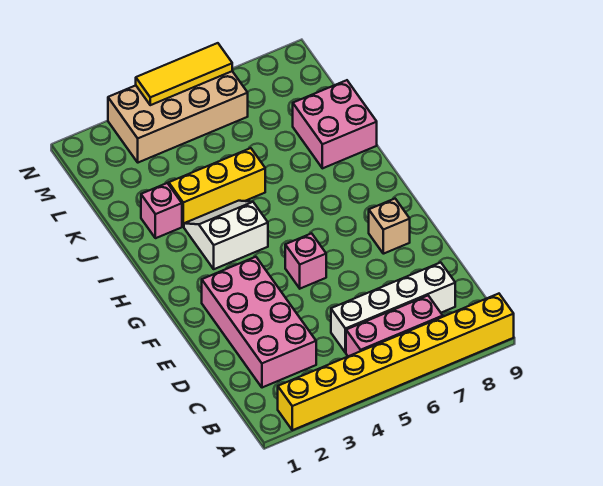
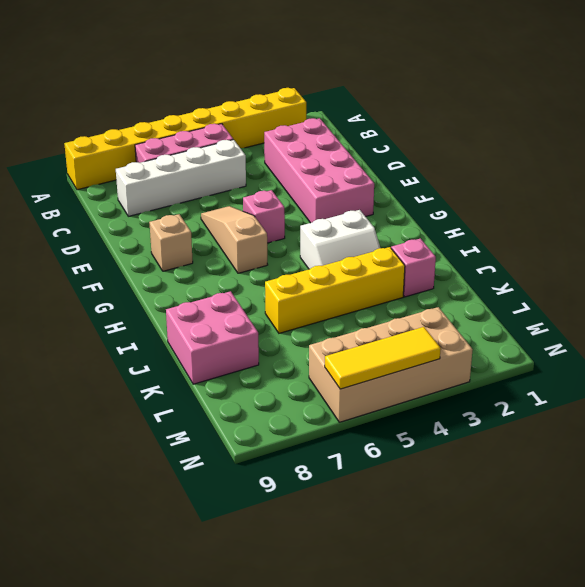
none -> tan slope E6:G6 level 1 top G
yellow brick J3:J5 level 1 -> yellow brick J3:J6 level 1

